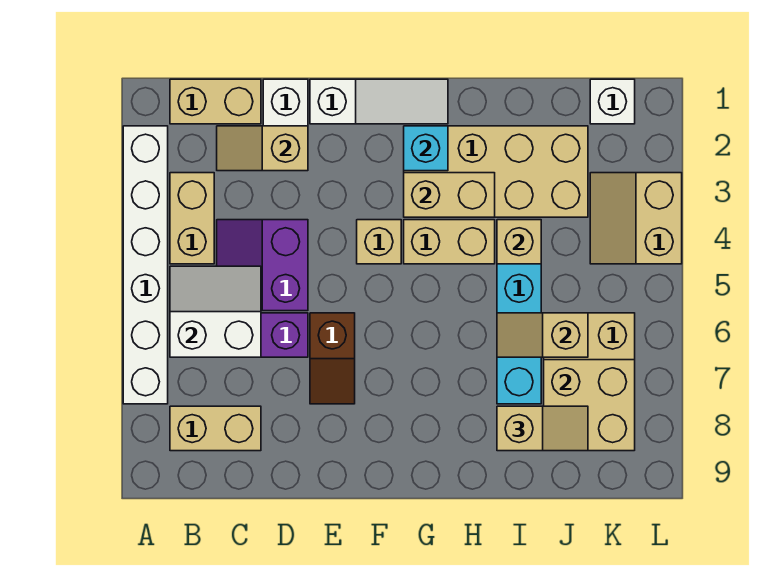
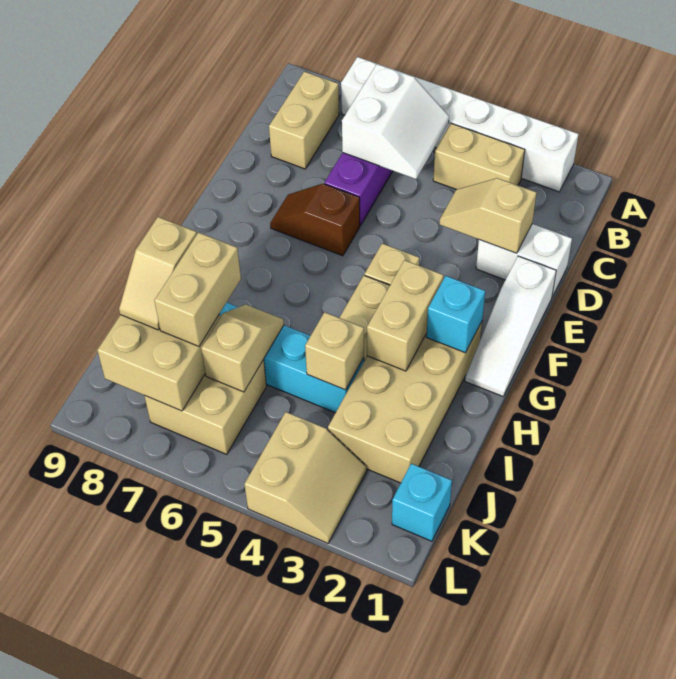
tan brick B1:C1 level 1 -> tan brick I7:J7 level 3
tan slope C2:D2 level 2 top D -> tan slope D2:D3 level 2 top 2
purple slope C4:D5 level 1 top D -> none
white brick K1 level 1 -> cyan brick K1 level 1
tan slope K3:L4 level 1 top L -> tan slope K3:L4 level 1 top 4

